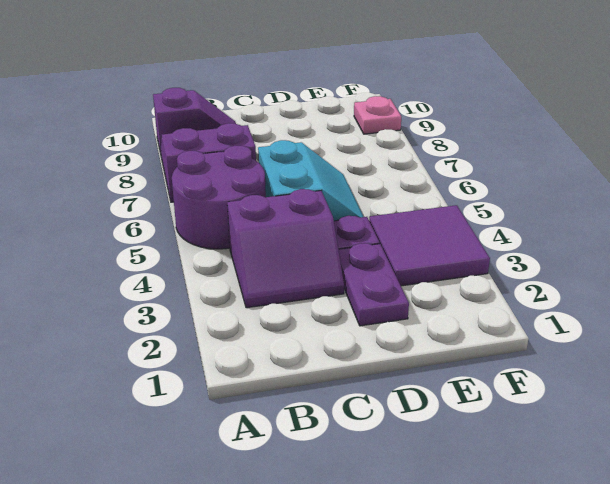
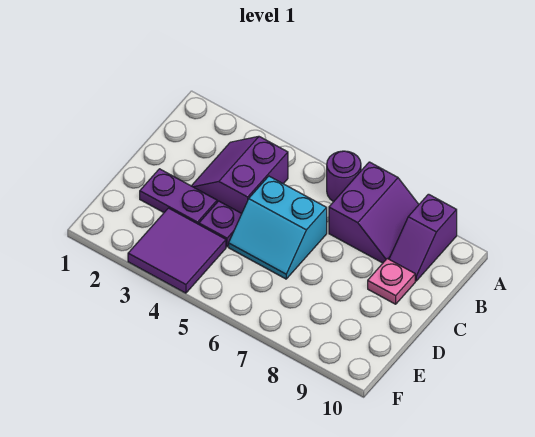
purple round brick A5:B6 level 1 -> purple round brick A6 level 1
pink plate F9 level 1 -> pink plate C9 level 1

